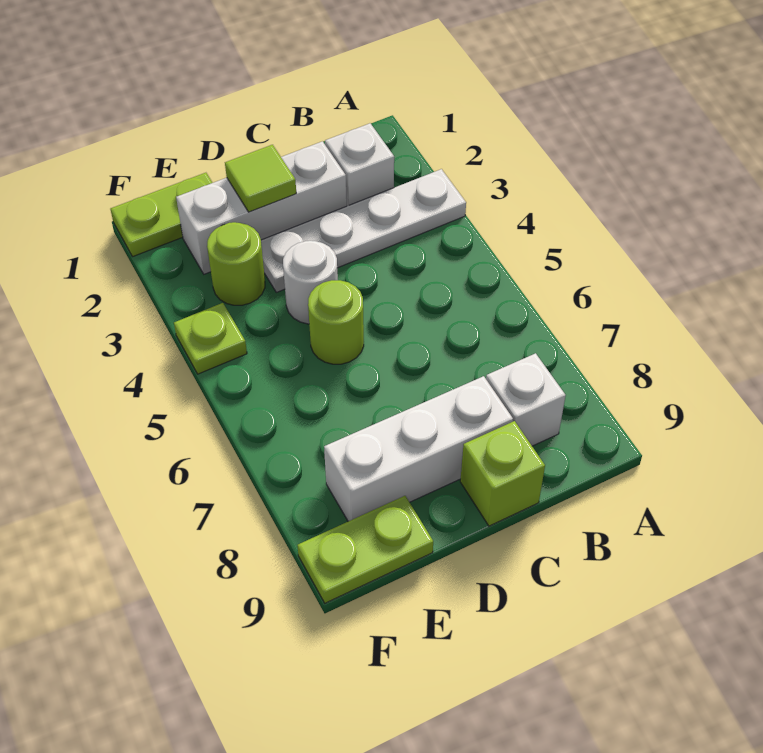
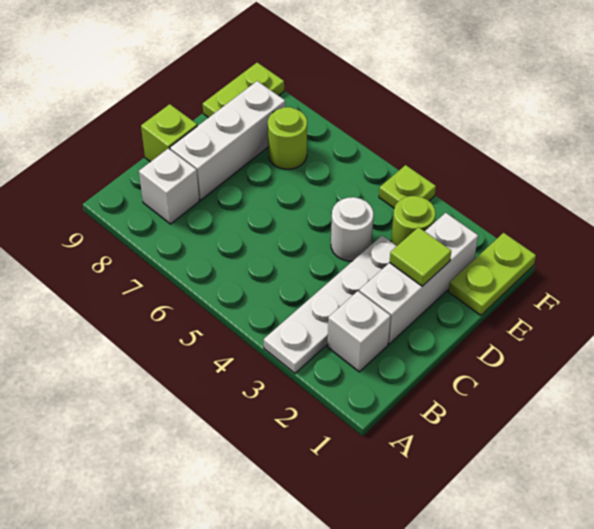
lime round brick D5 level 1 -> lime round brick E7 level 1

